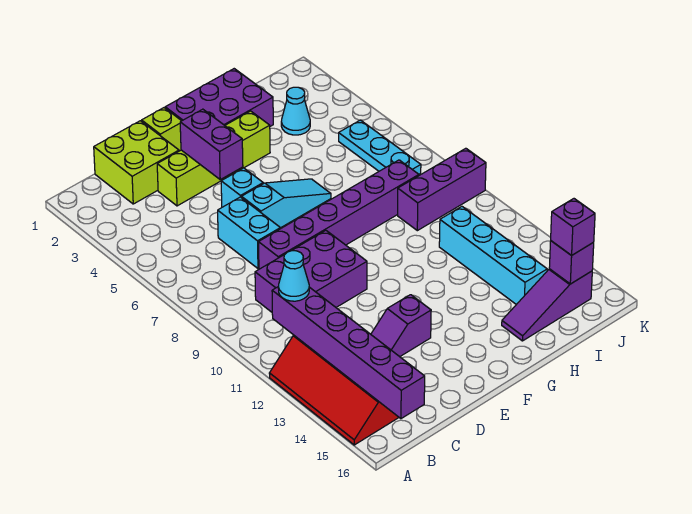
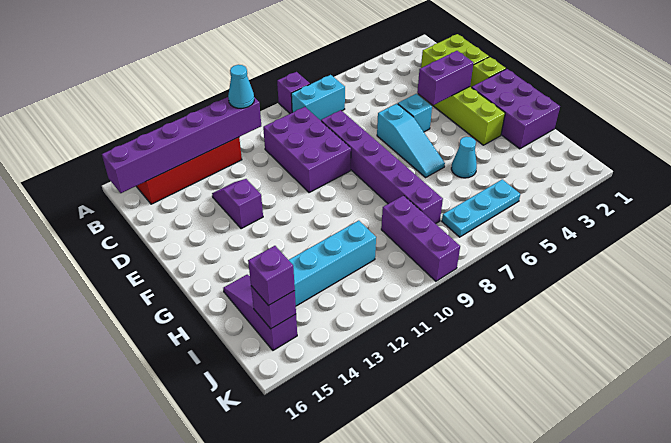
none -> purple brick A8 level 1
cyan brick D6:D7 level 1 -> cyan brick B7:B8 level 1
cyan cone I3 level 1 -> cyan cone H5 level 1

